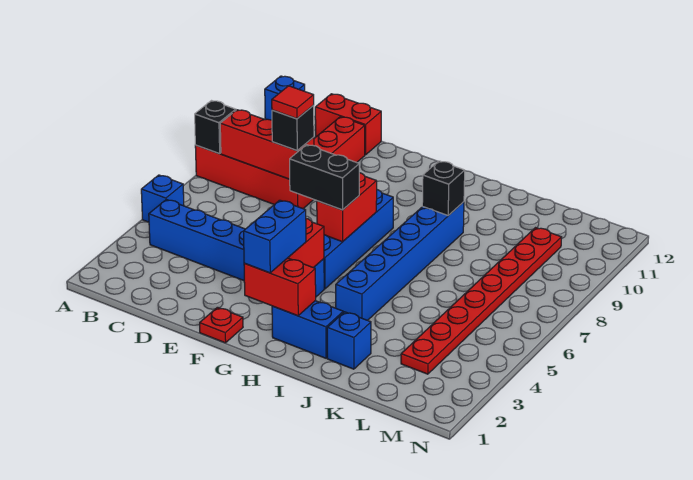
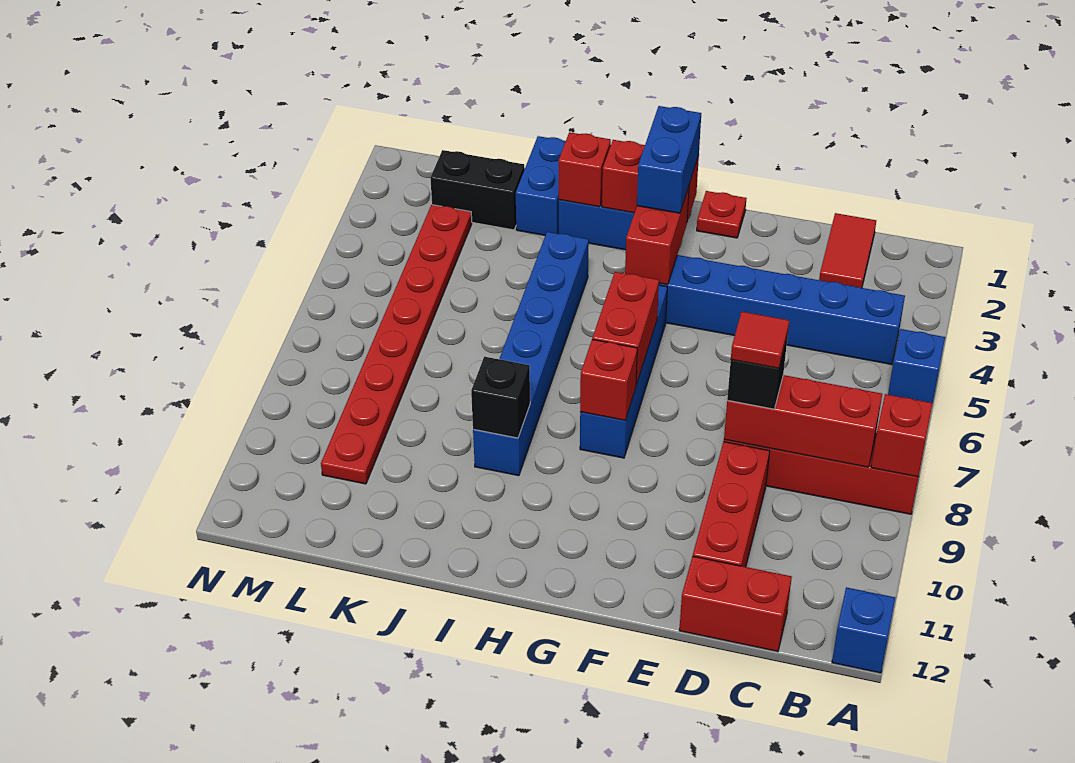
black brick A8 level 2 -> red brick A8 level 2
none -> red tile C1:C2 level 1
black brick F6:G6 level 3 -> black brick K2:L2 level 1
none -> red brick G8 level 2
none -> red brick I2 level 2
blue brick J2 level 1 -> blue brick J1:J2 level 1

